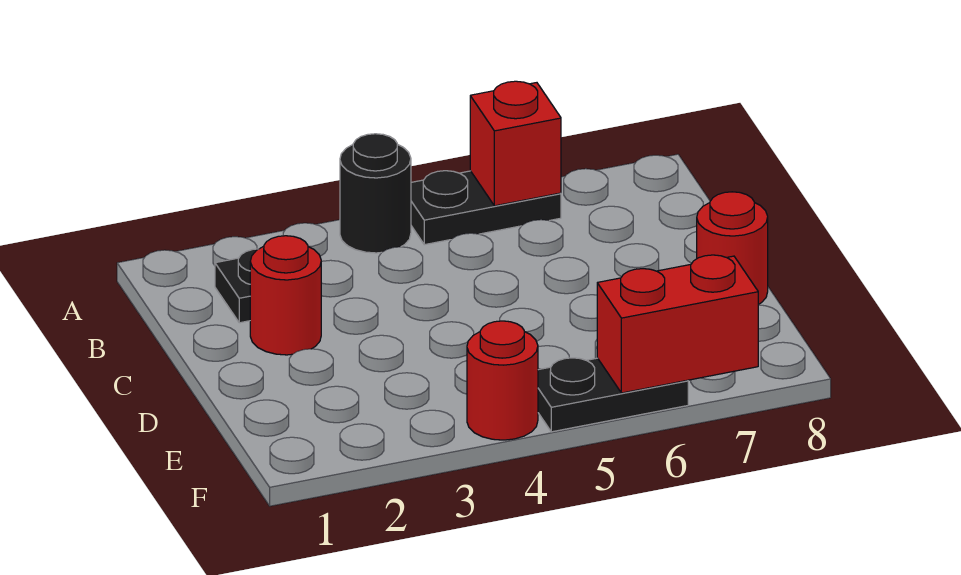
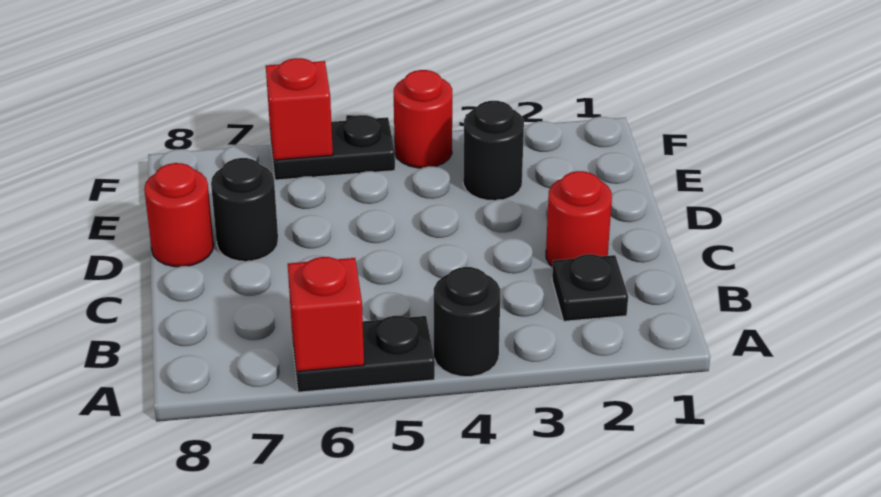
none -> black round brick D7 level 1
none -> black round brick E3 level 1
red brick F6:F7 level 2 -> red brick F6 level 2

